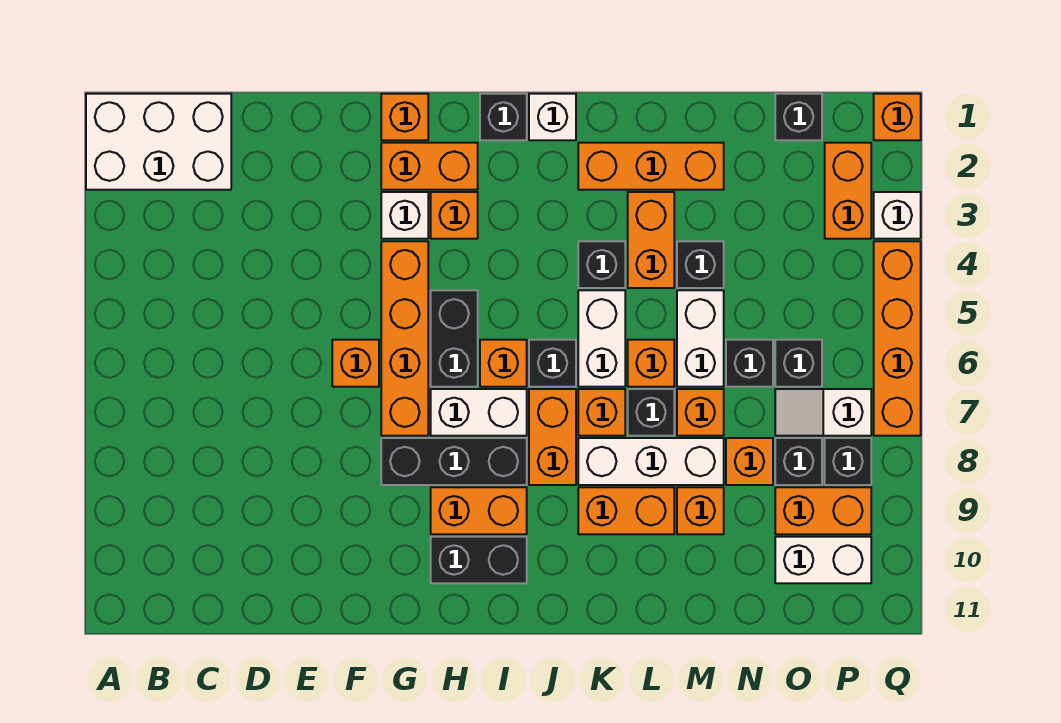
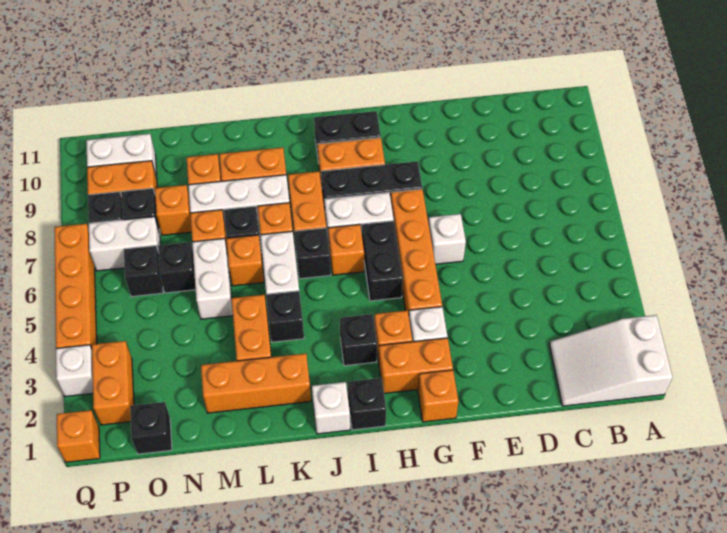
white brick A1:C2 level 1 -> white slope A1:C2 level 1 top A
orange brick F6 level 1 -> white brick F6 level 1
black brick M4 level 1 -> black brick I3 level 1
white slope O7:P7 level 1 top P -> white brick O7:P7 level 1

